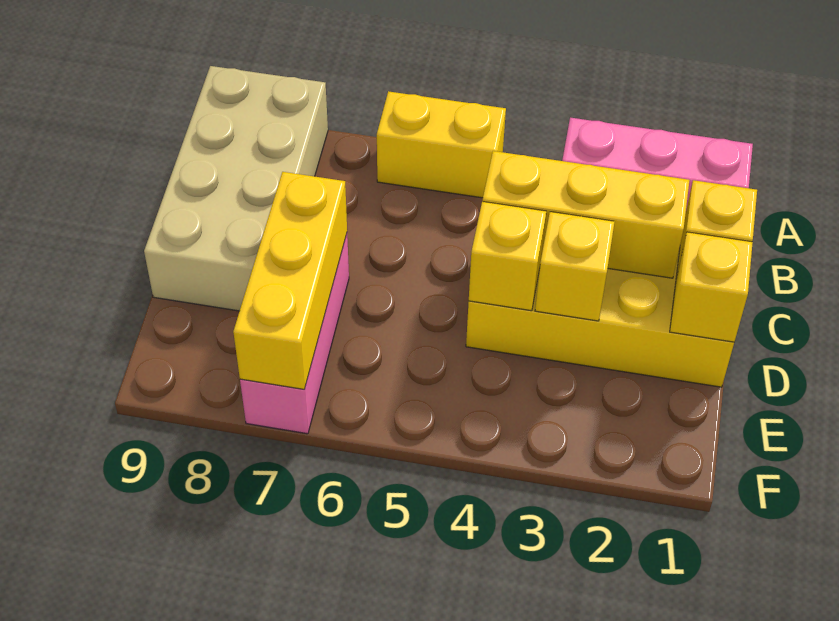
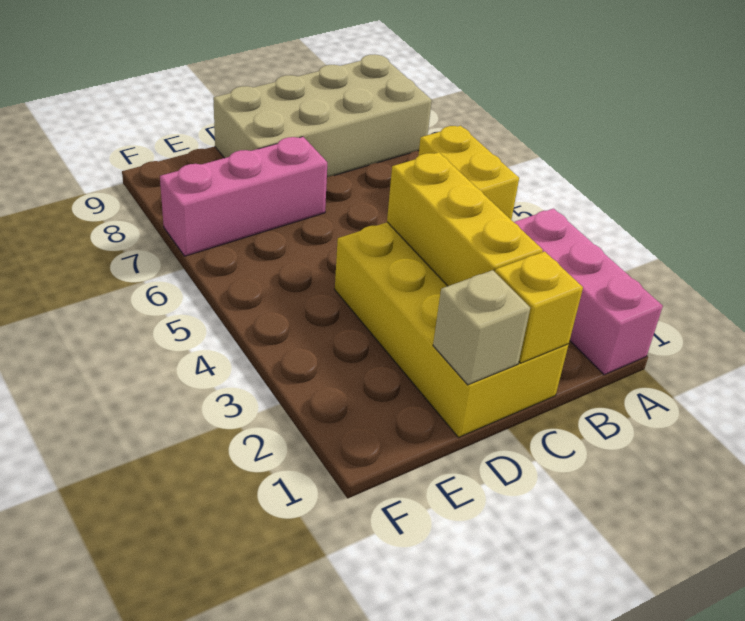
yellow brick D1 level 2 -> tan brick D1 level 2
yellow brick D3 level 2 -> none
yellow brick D4 level 2 -> none
yellow brick D7:F7 level 2 -> none

